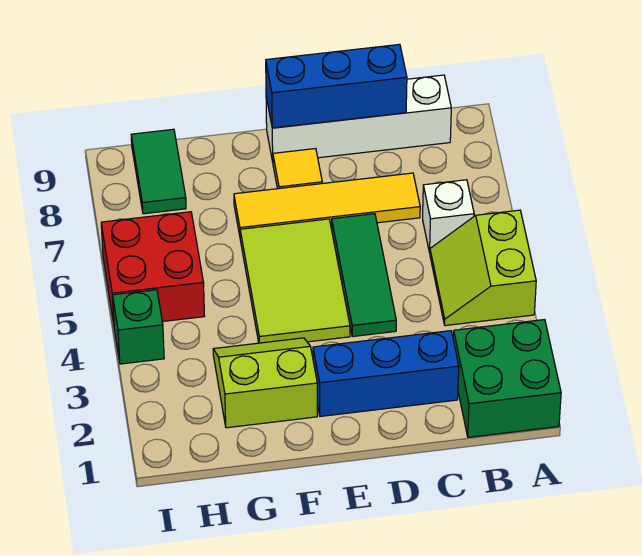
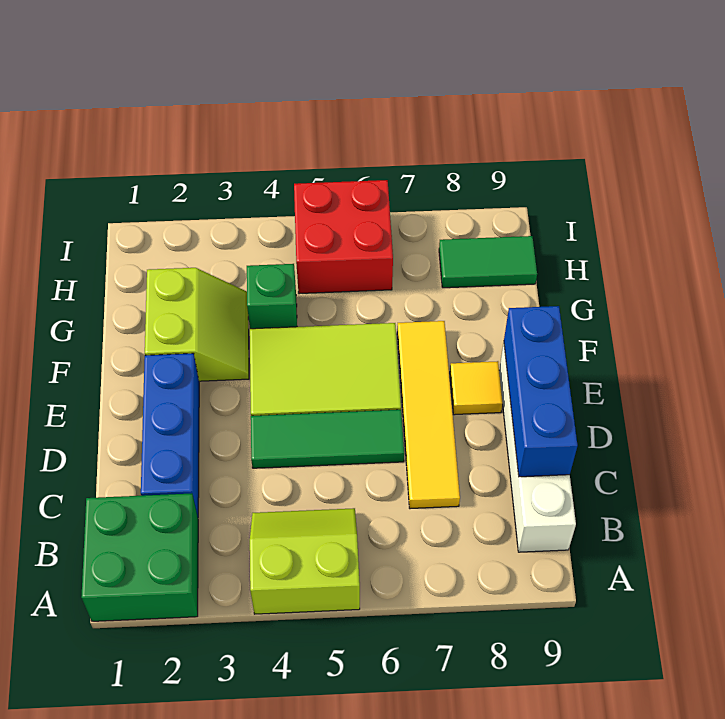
white brick B6 level 1 -> none
green brick I4 level 1 -> green brick G4 level 1

